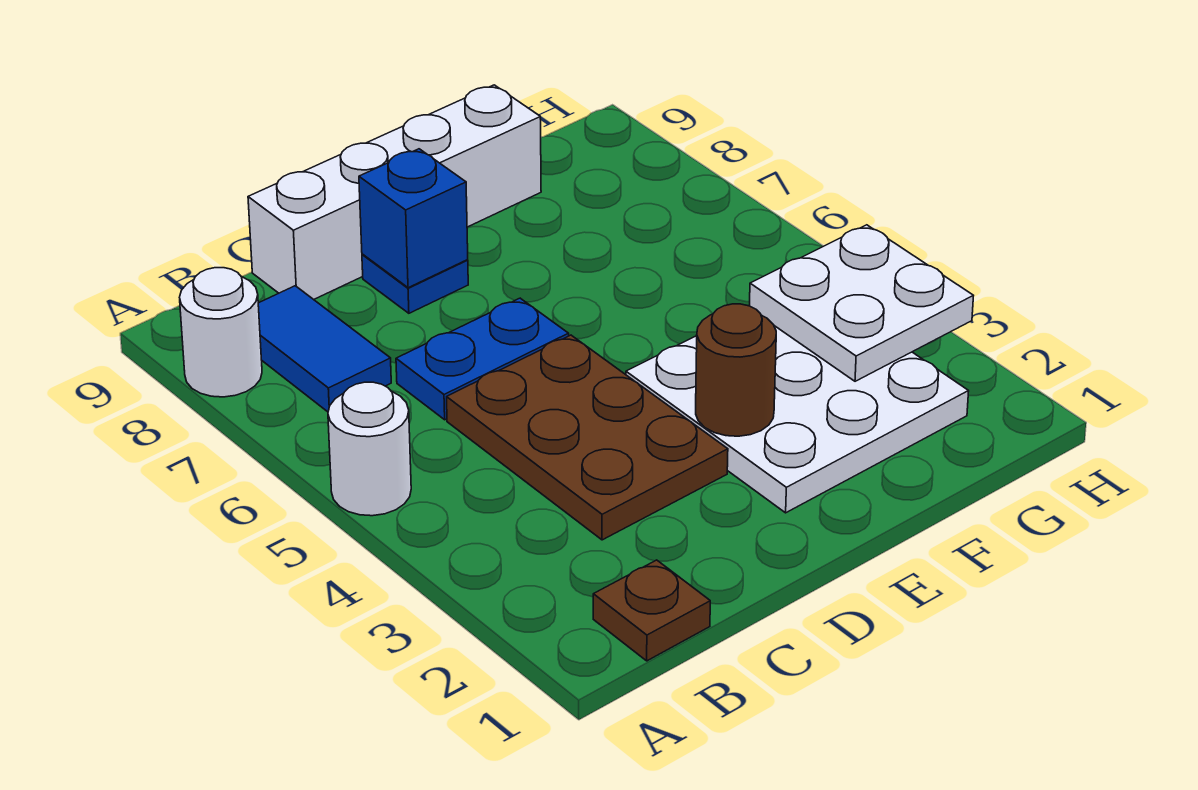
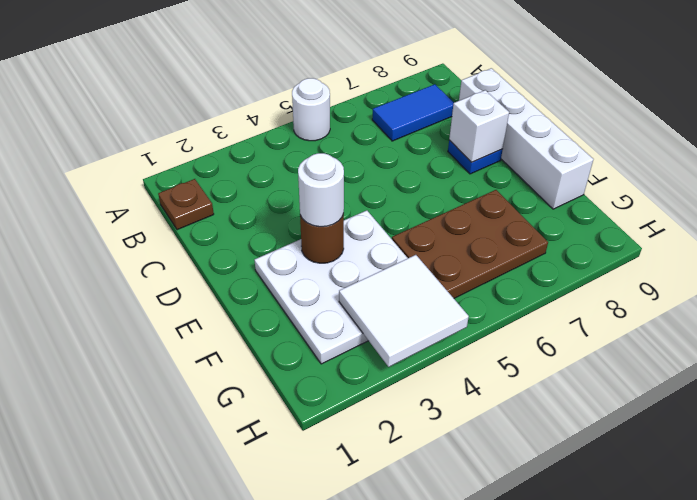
white round brick A8 level 1 -> white round brick E3 level 3
brown plate C3:D5 level 1 -> brown plate F5:G7 level 1
blue plate C6:D6 level 1 -> none
blue brick D8 level 2 -> white brick D8 level 2
white plate G3:H4 level 2 -> white tile G3:H4 level 2

